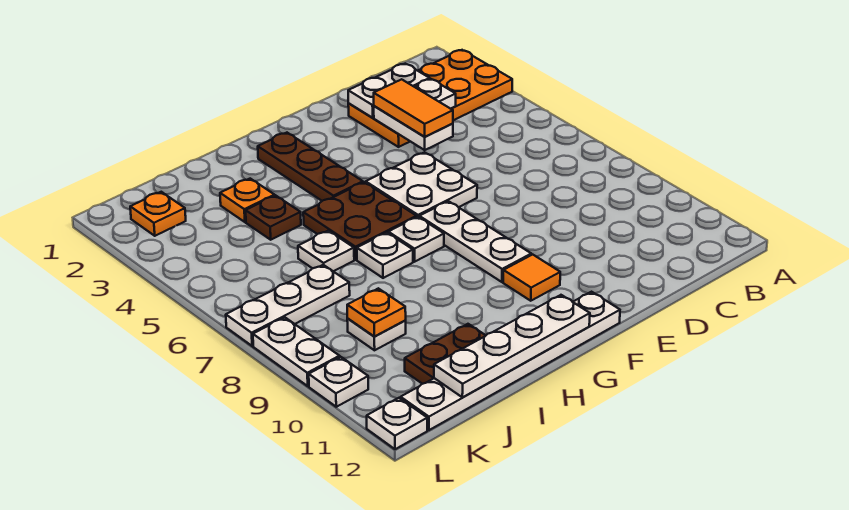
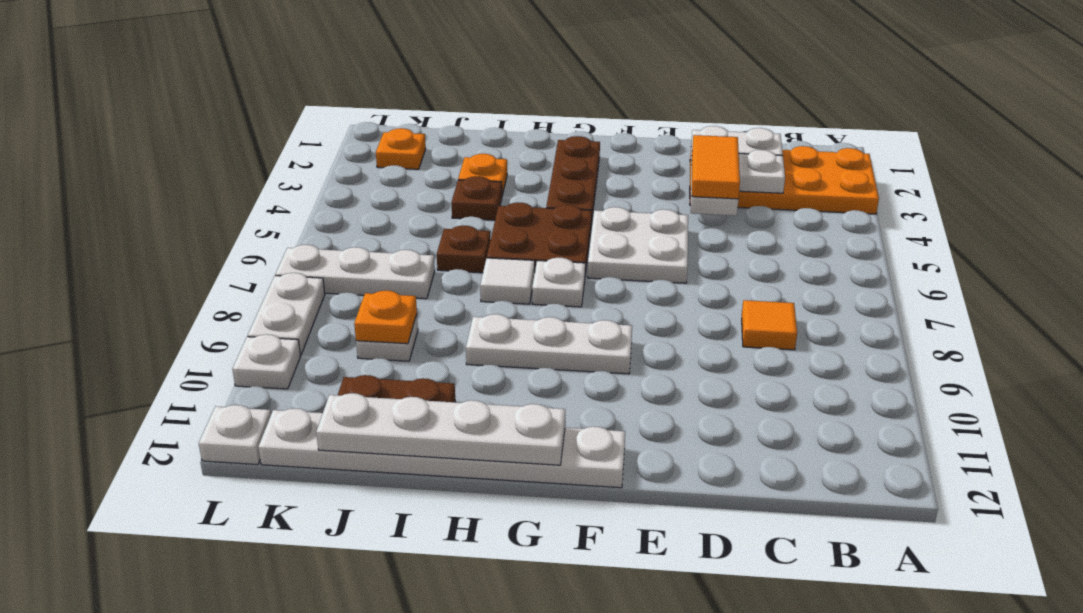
white plate F7:F9 level 1 -> white plate F9:H9 level 1
orange tile F10 level 1 -> orange tile C8 level 1
white plate H7 level 1 -> white tile H7 level 1
white plate I6 level 1 -> brown plate I6 level 1

